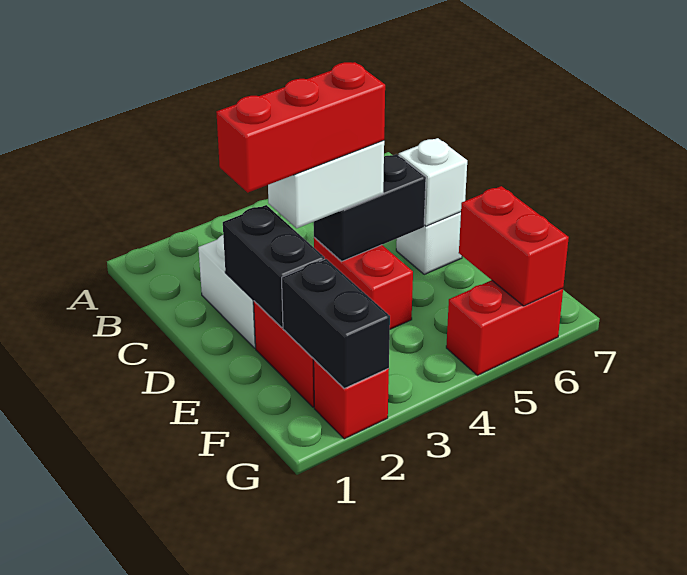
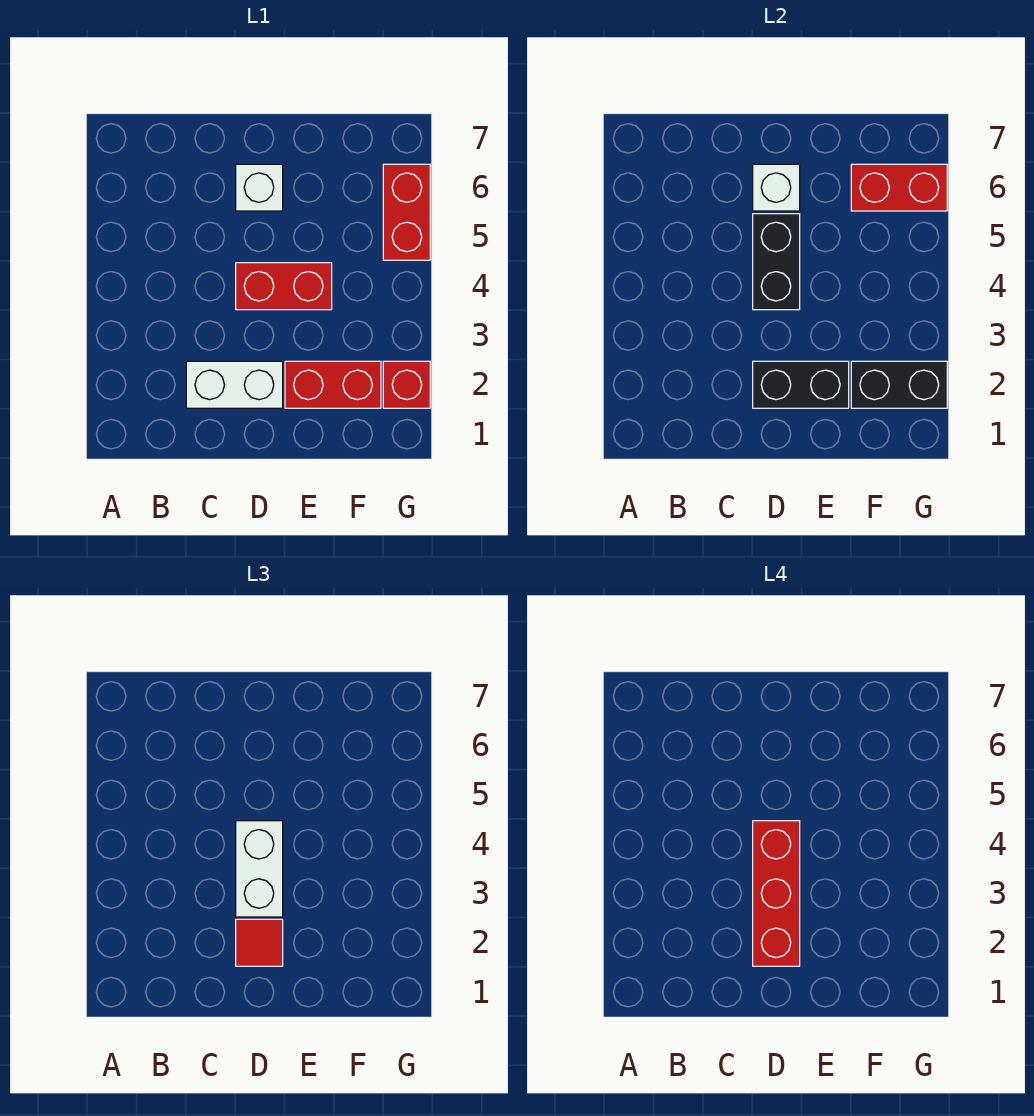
none -> red tile D2 level 3

